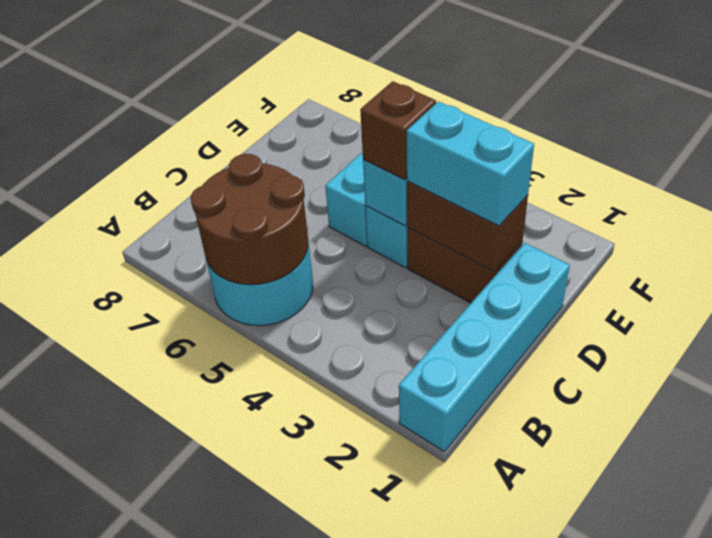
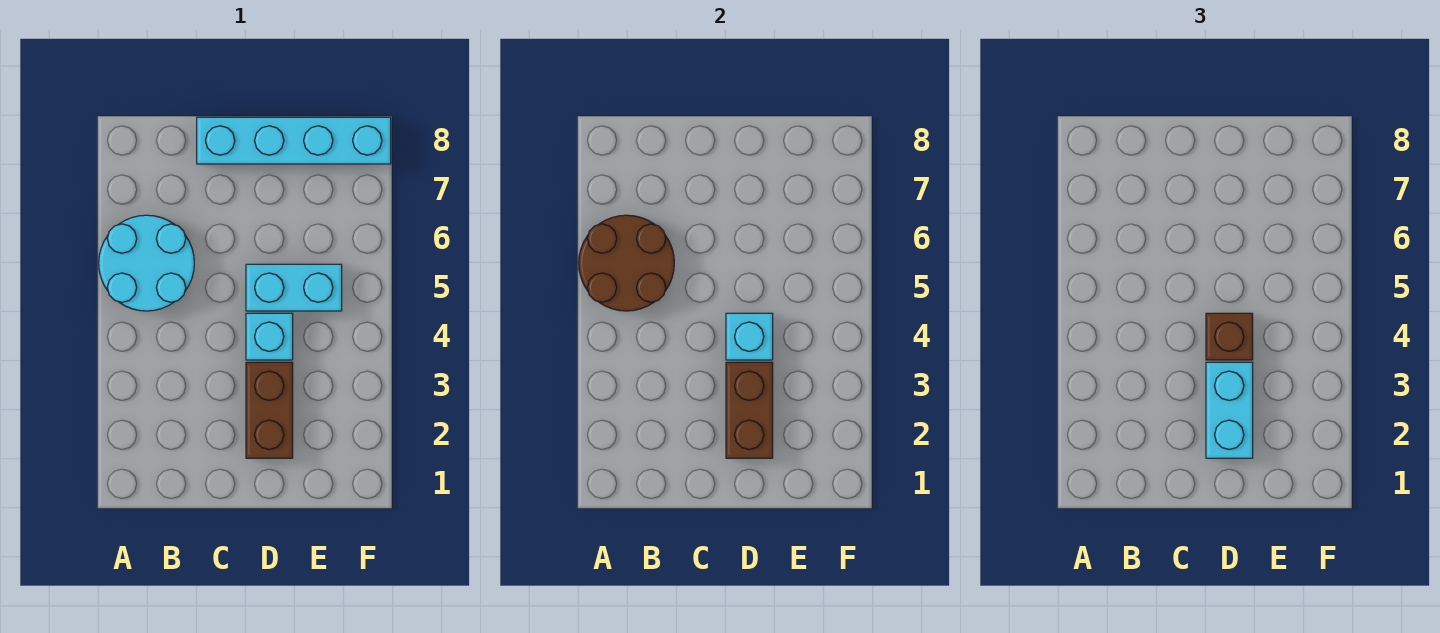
cyan brick A1:D1 level 1 -> cyan brick C8:F8 level 1

